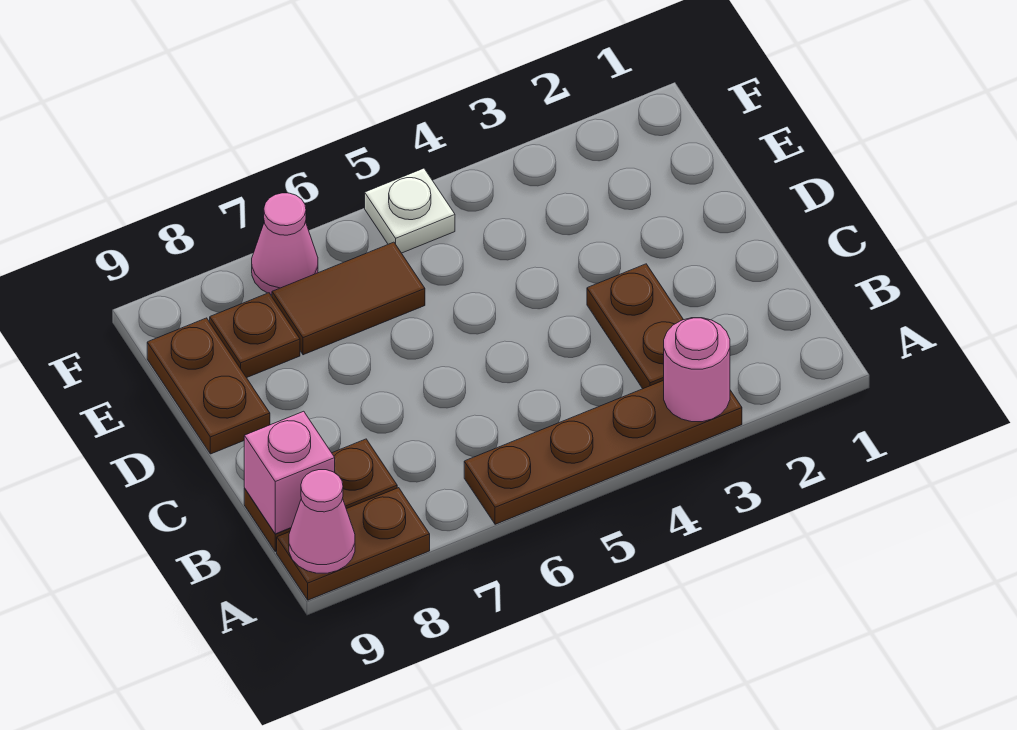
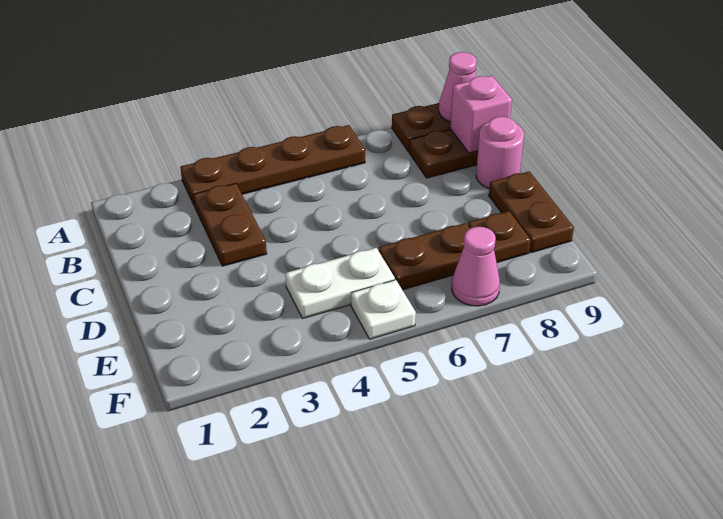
pink round brick A3 level 2 -> pink round brick C9 level 1
none -> white plate E4:E5 level 1
brown tile E6:E7 level 1 -> brown plate E6:E7 level 1

